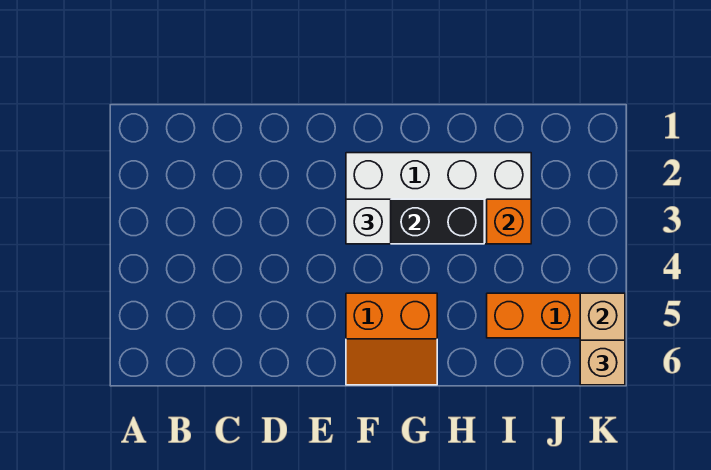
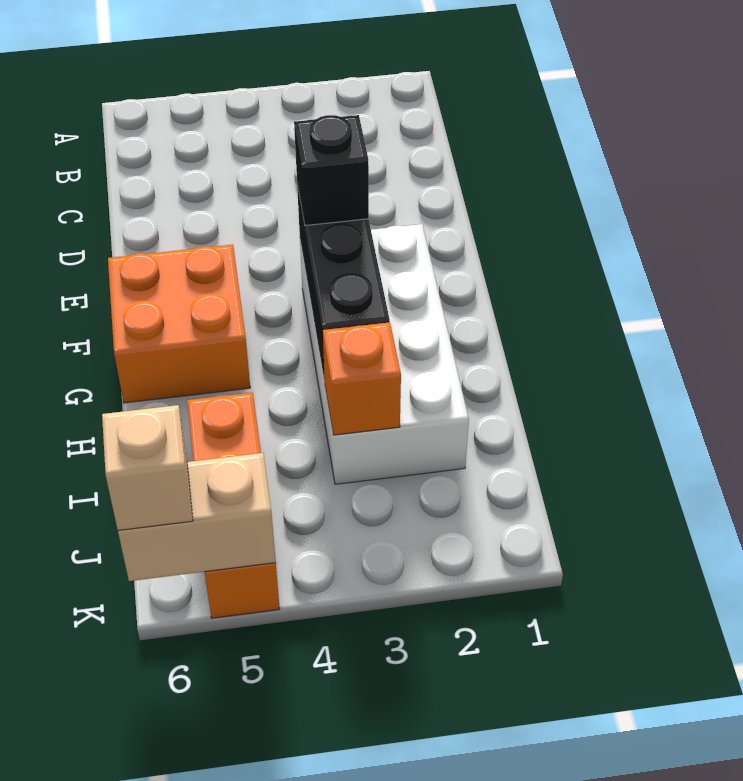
white brick F3 level 3 -> black brick F3 level 3
orange slope F5:G6 level 1 top 5 -> orange brick F5:G6 level 1

